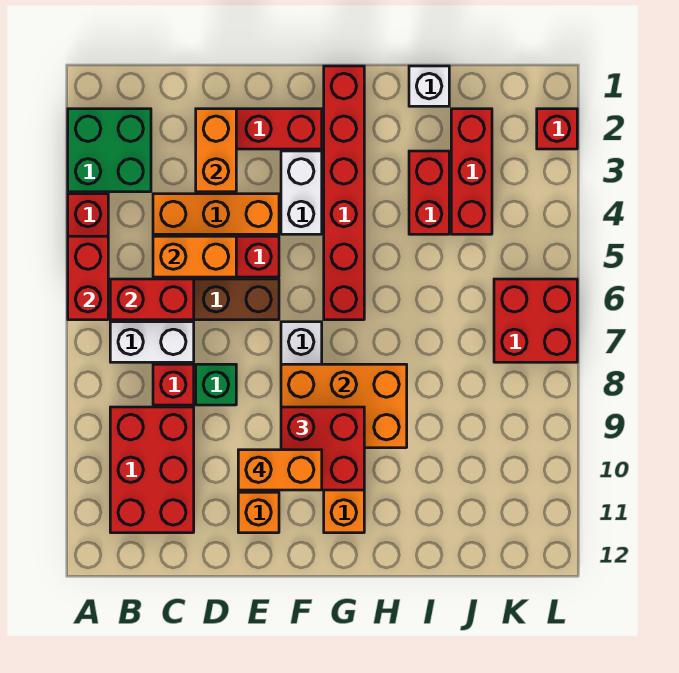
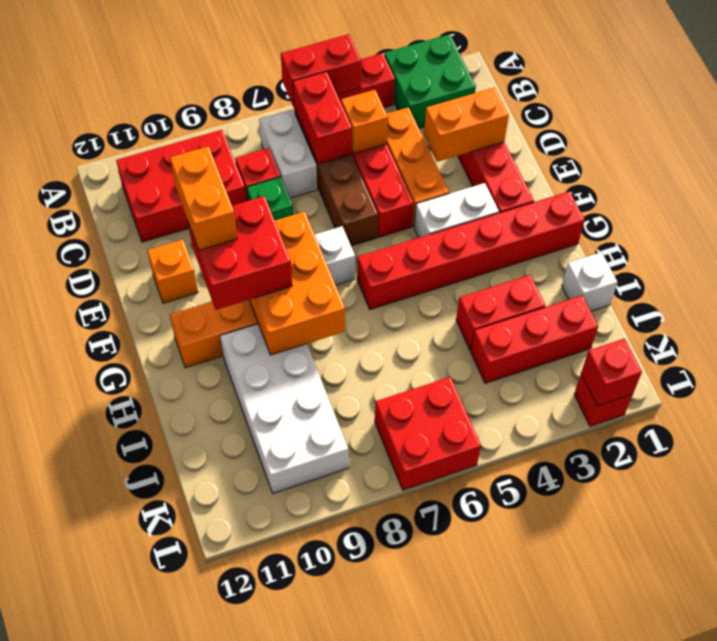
orange brick C5:D5 level 2 -> orange brick C5 level 2
none -> white brick H9:K10 level 1
none -> red brick L2 level 2

